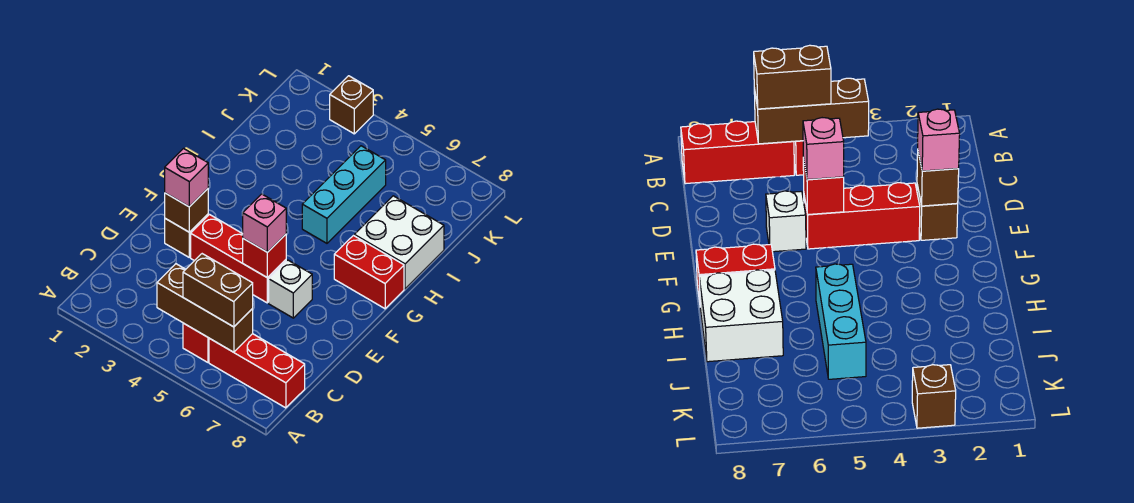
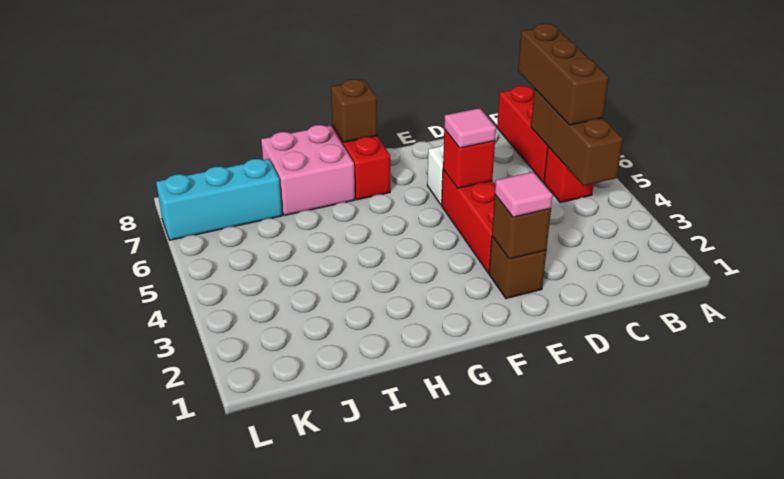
brown brick B5:B6 level 3 -> brown brick B5:B7 level 3
pink brick E2 level 3 -> pink tile E2 level 3
pink brick E5 level 3 -> pink tile E5 level 3
cyan brick H5:J5 level 1 -> cyan brick J7:L7 level 1
white brick H7:I8 level 1 -> pink brick H7:I8 level 1
brown brick L3 level 1 -> brown brick G8 level 2

